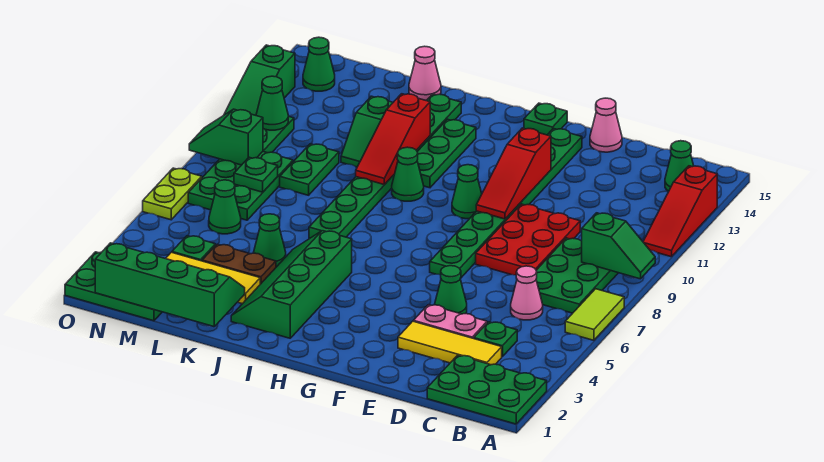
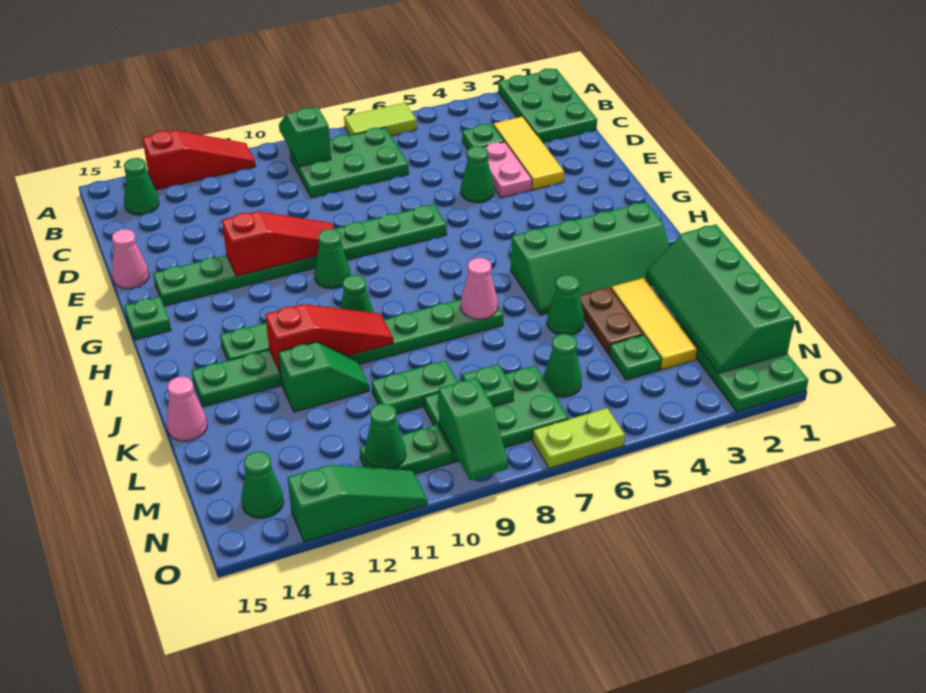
pink cone C6 level 1 -> pink cone J7 level 2
red plate D8:E10 level 1 -> none

